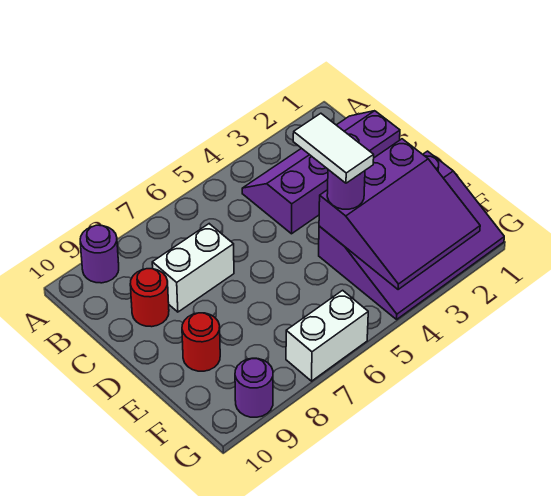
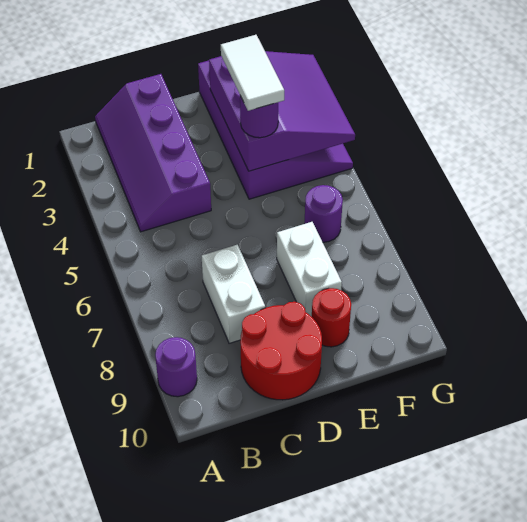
red round brick C9 level 1 -> red round brick C9:D10 level 1
white tile D4:E4 level 4 -> white tile E3:E4 level 4
white brick G6:G7 level 1 -> white brick E7:E8 level 1
purple round brick G9 level 1 -> purple round brick F6 level 1

